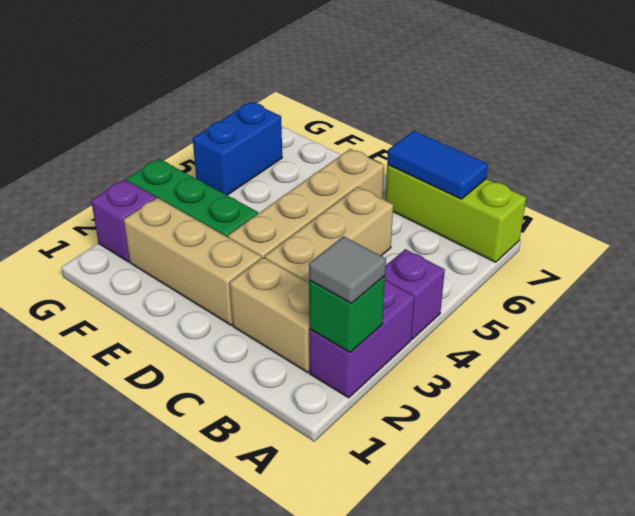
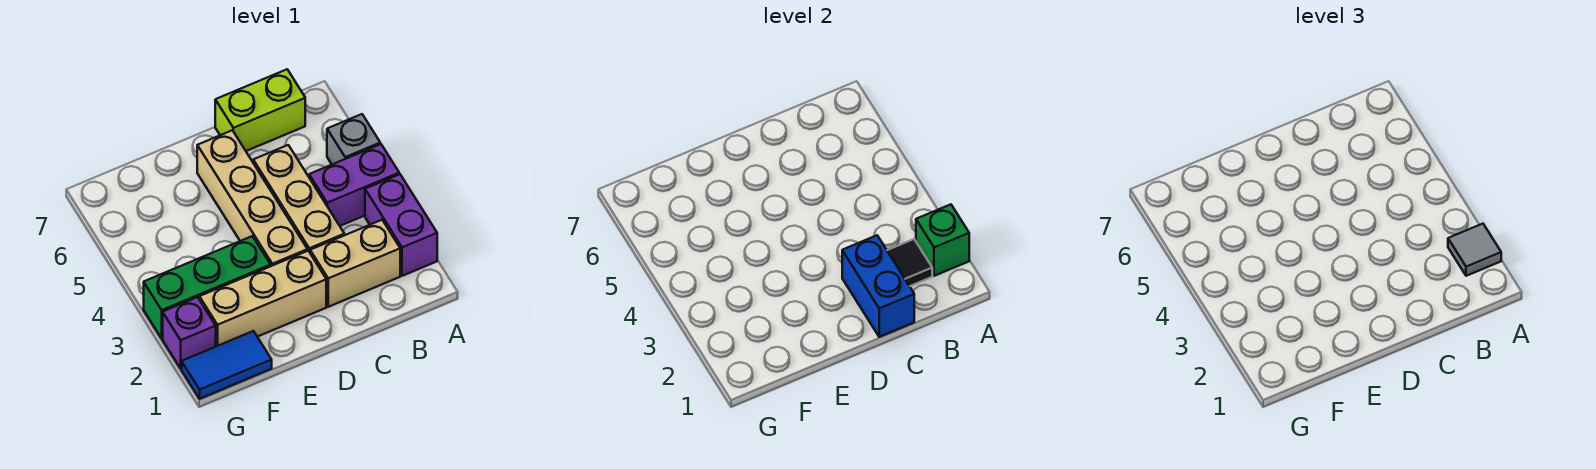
purple brick A4 level 1 -> purple brick A4:B4 level 1
none -> grey brick A5 level 1
lime brick A7:C7 level 1 -> lime brick B7:C7 level 1
none -> black tile B2 level 2
blue tile B7:C7 level 2 -> blue tile F1:G1 level 1
blue brick G5:G6 level 1 -> blue brick C1:C2 level 2

